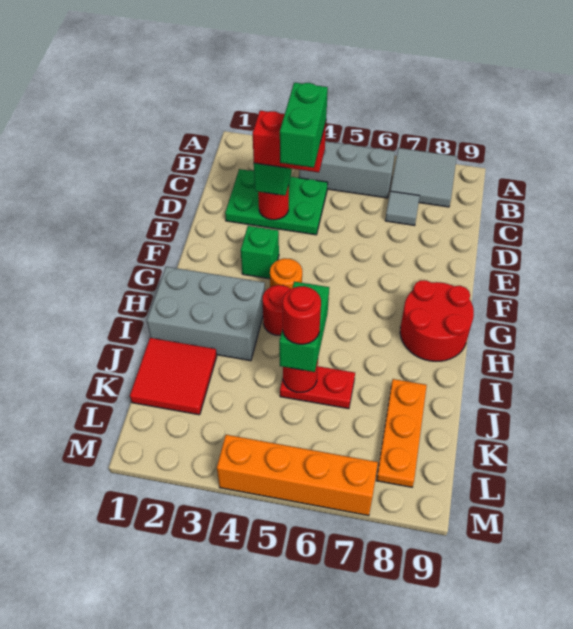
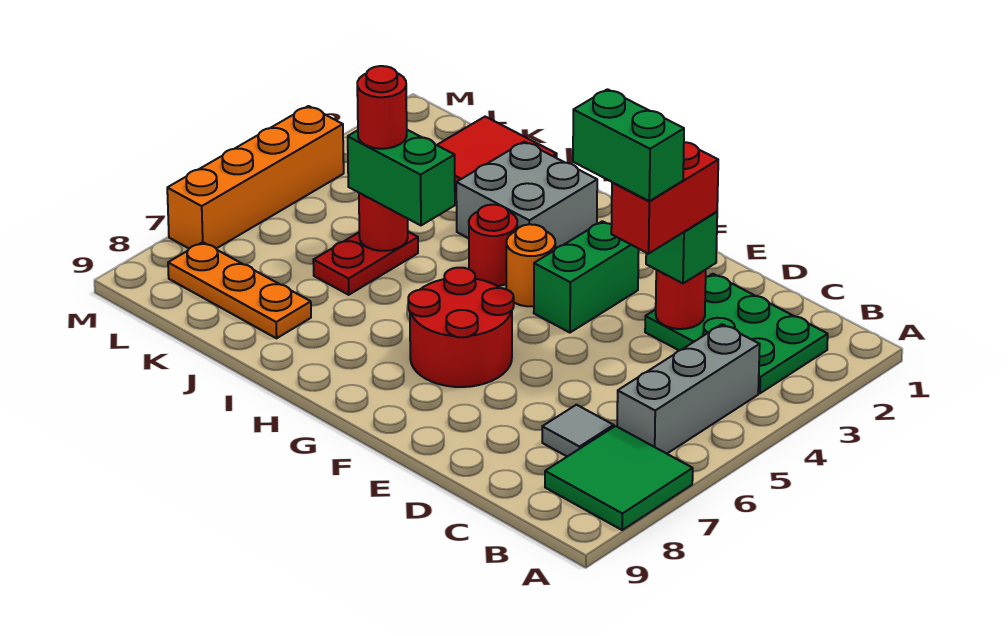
grey tile A7:B8 level 1 -> green tile A7:B8 level 1
green plate C2:D4 level 1 -> green plate B2:D3 level 1
green brick F3 level 1 -> green brick F3:F4 level 1
red round brick G8:H9 level 1 -> red round brick F6:G7 level 1
grey brick H1:I3 level 1 -> grey brick H2:I3 level 1

